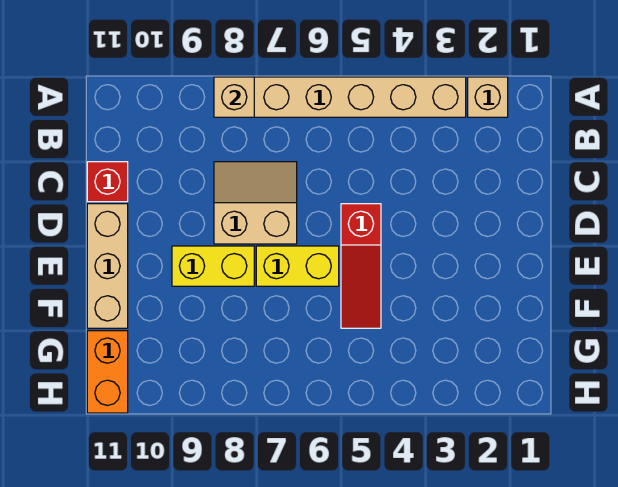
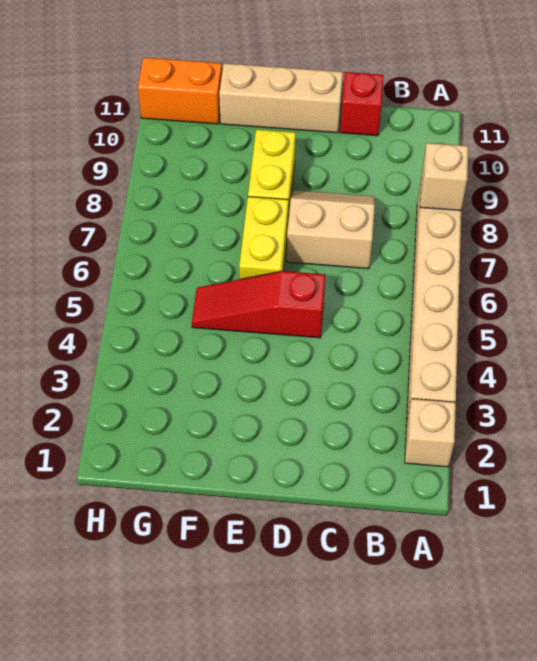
tan slope C7:D8 level 1 top D -> tan slope C7:D8 level 1 top 7

